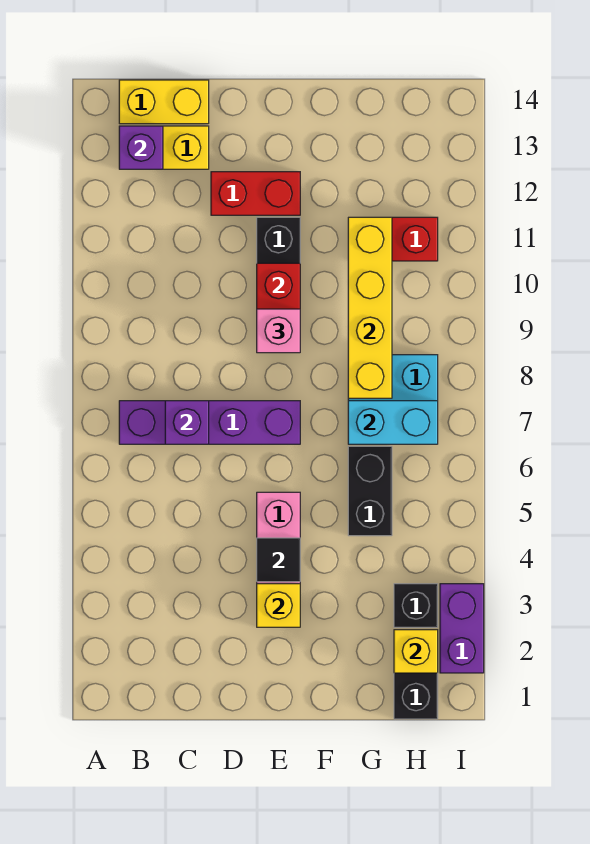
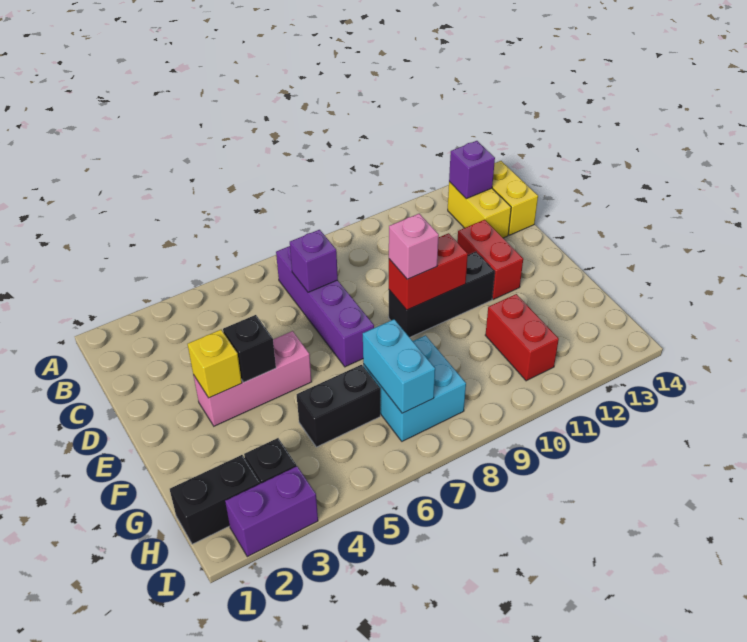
black tile E4 level 2 -> black brick E4 level 2
yellow brick G8:G11 level 2 -> none
yellow brick H2 level 2 -> none

